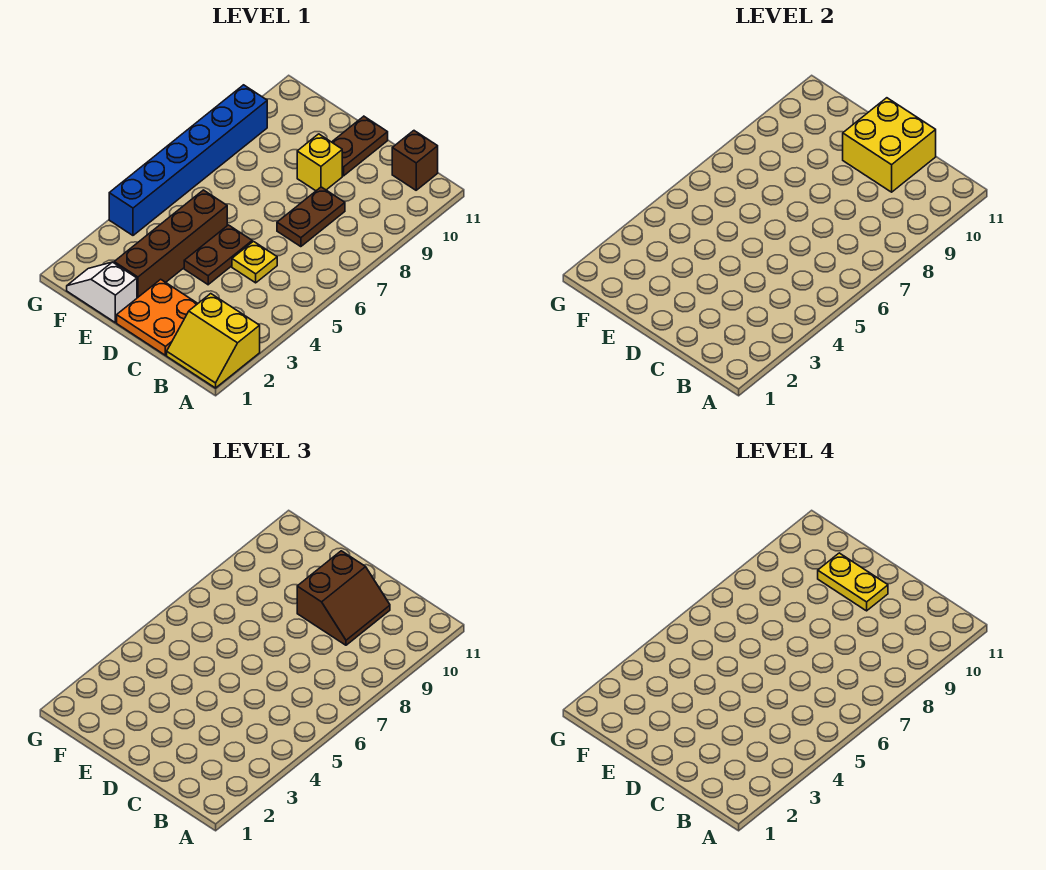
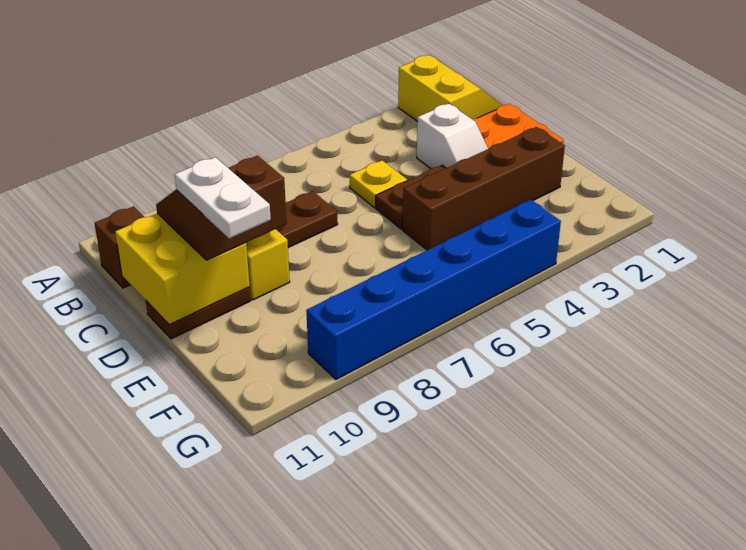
yellow plate D10:E10 level 4 -> white plate D10:E10 level 4
white slope E1:F1 level 1 top E -> white slope C3:D3 level 1 top C

